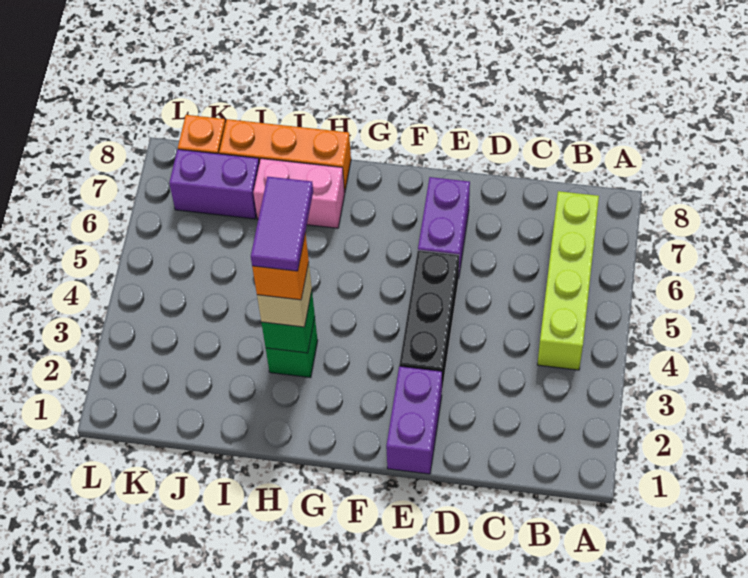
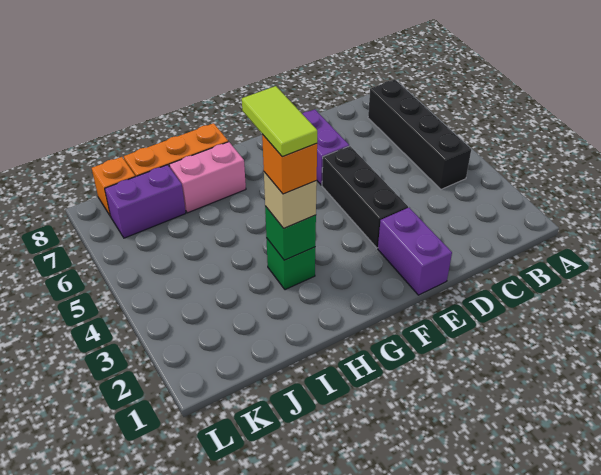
lime brick B4:B7 level 1 -> black brick B4:B7 level 1
purple tile H3:H4 level 5 -> lime tile H3:H4 level 5

